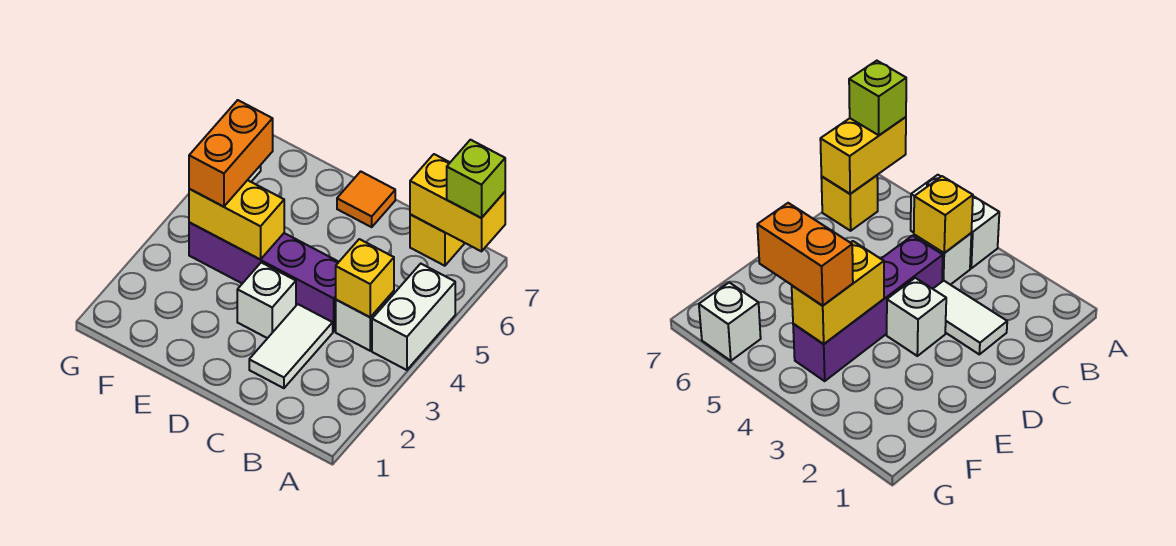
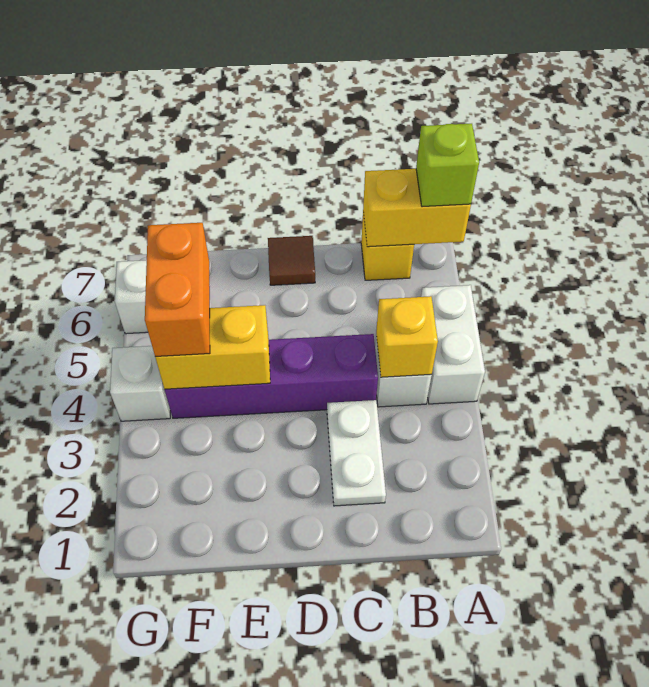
white tile C2:C3 level 1 -> white plate C2:C3 level 1
white brick D3 level 1 -> white brick G4 level 1
orange tile D7 level 1 -> brown tile D7 level 1

